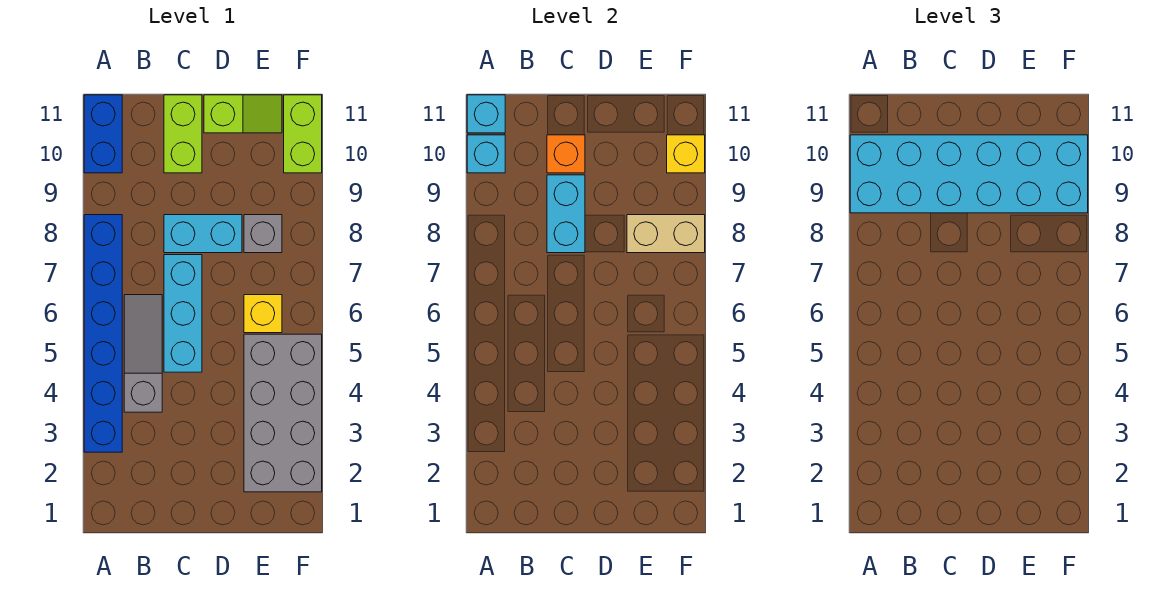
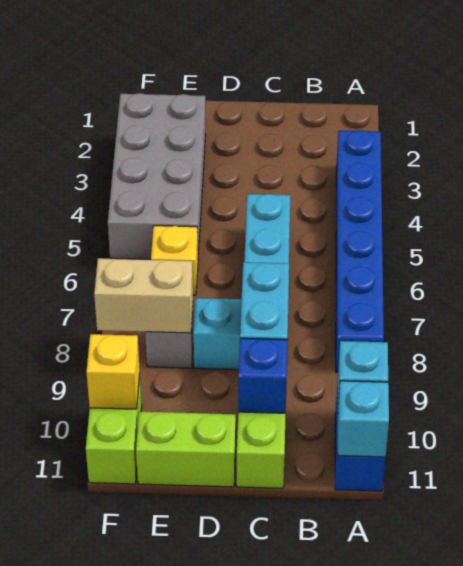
cyan brick A9:F10 level 3 -> none
grey slope B4:B6 level 1 top 4 -> none
orange brick C10 level 2 -> blue brick C10 level 2
lime slope D11:E11 level 1 top D -> lime brick D11:E11 level 1

